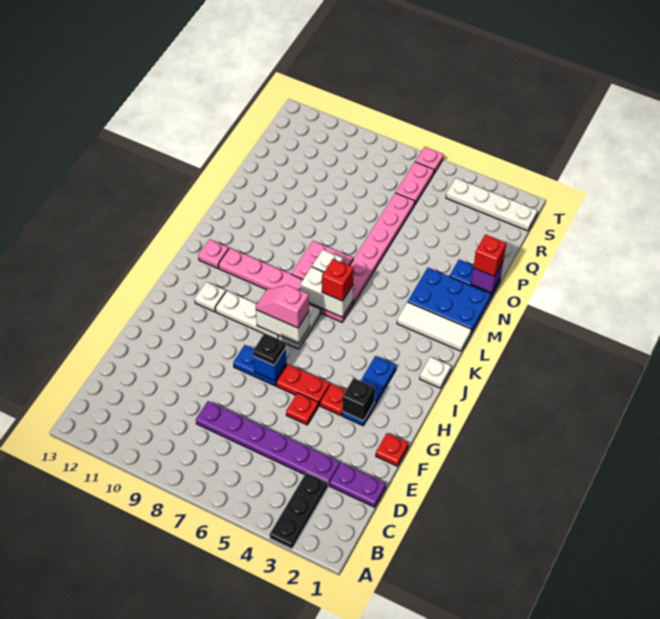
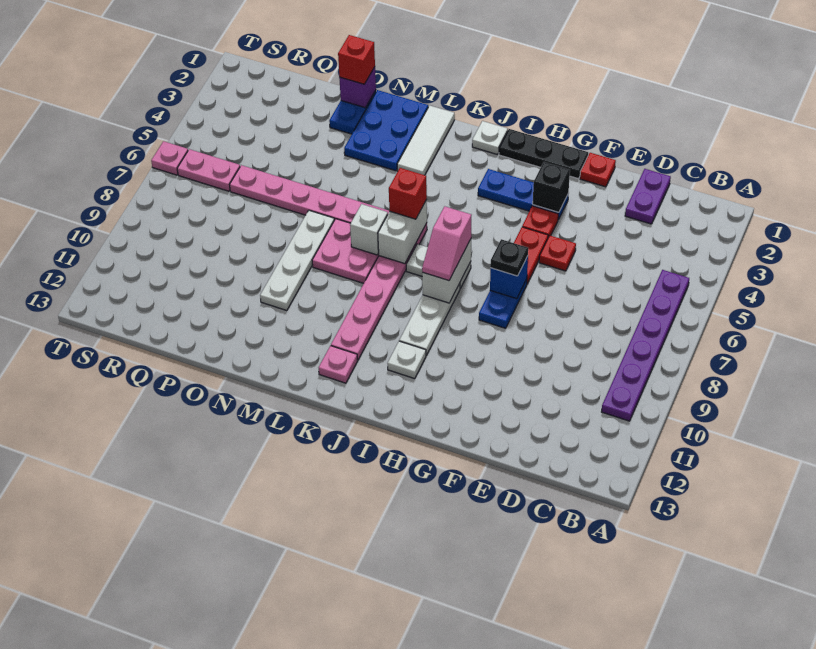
black plate A3:C3 level 1 -> black plate G1:I1 level 1
purple plate D3:D8 level 1 -> purple plate B5:B10 level 1
white plate S1:S4 level 1 -> white plate N7:N10 level 1

